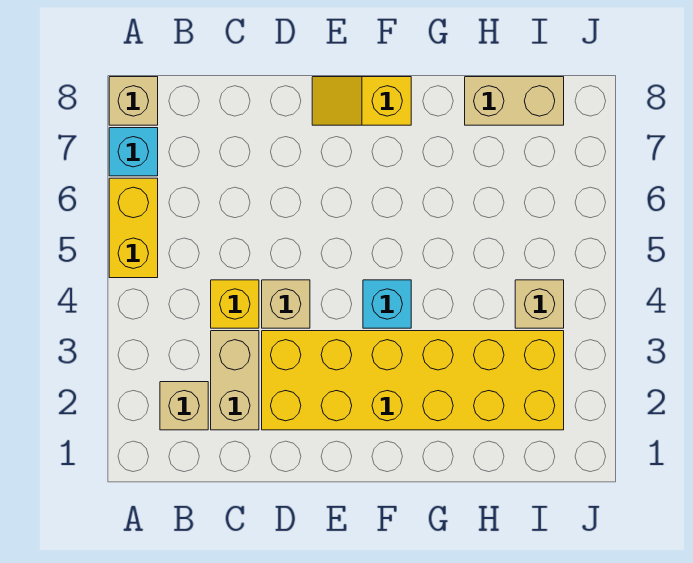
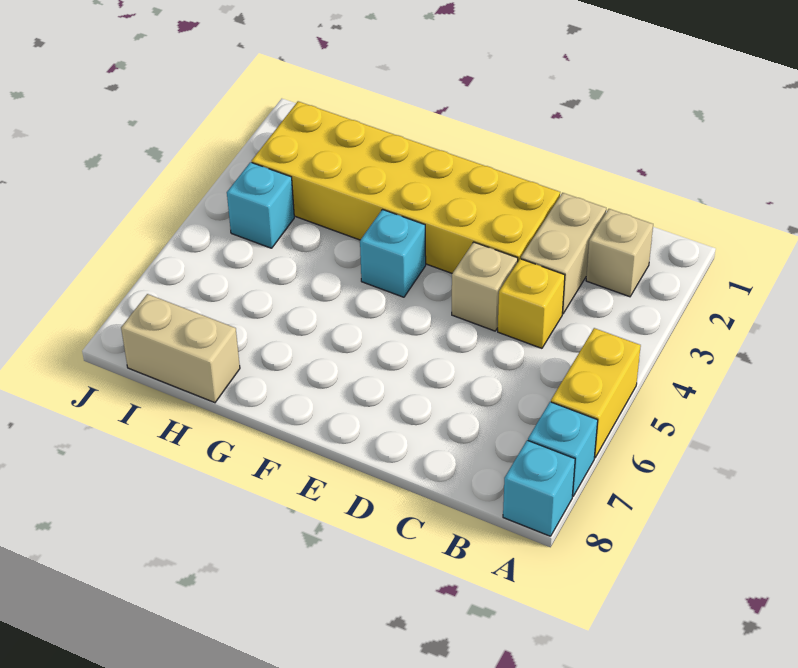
tan brick A8 level 1 -> cyan brick A8 level 1
yellow slope E8:F8 level 1 top F -> none
tan brick I4 level 1 -> cyan brick I4 level 1

